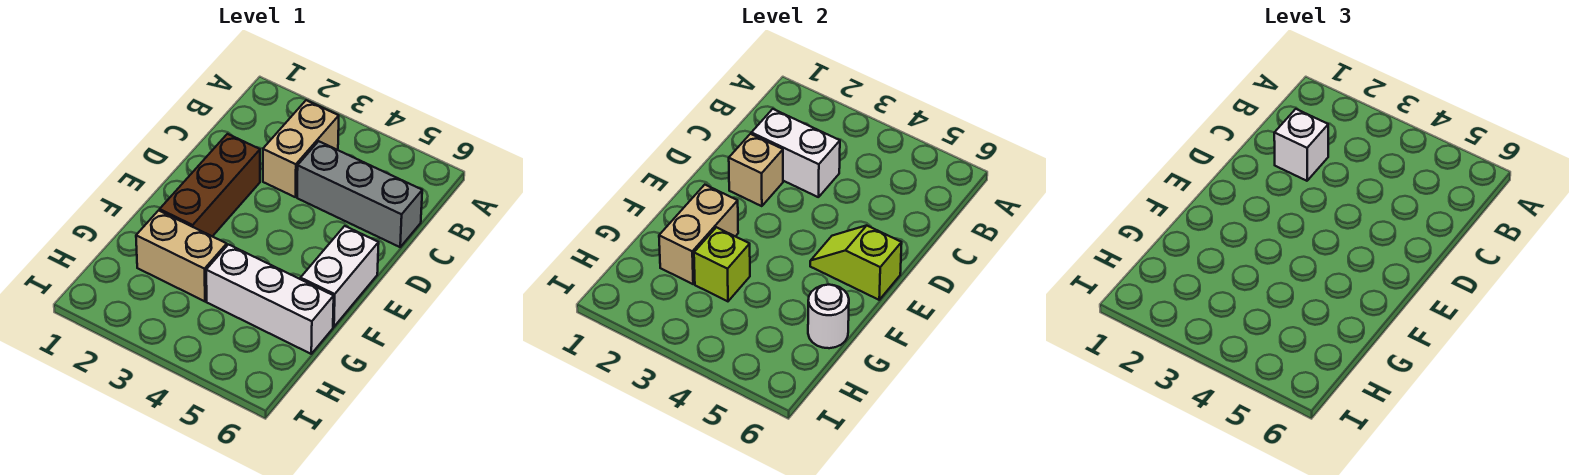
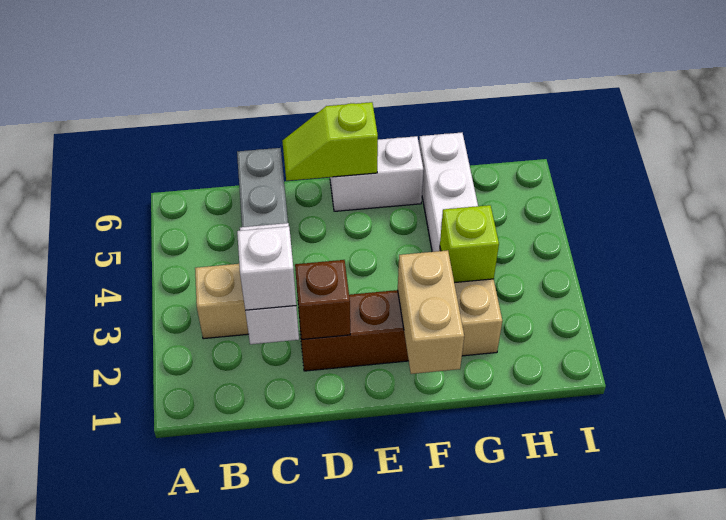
tan brick D2 level 2 -> brown brick D2 level 2
lime slope E5:E6 level 2 top 6 -> lime slope D6:E6 level 2 top E
tan brick F2:G2 level 2 -> tan brick F1:F2 level 2
white round brick G6 level 2 -> none

